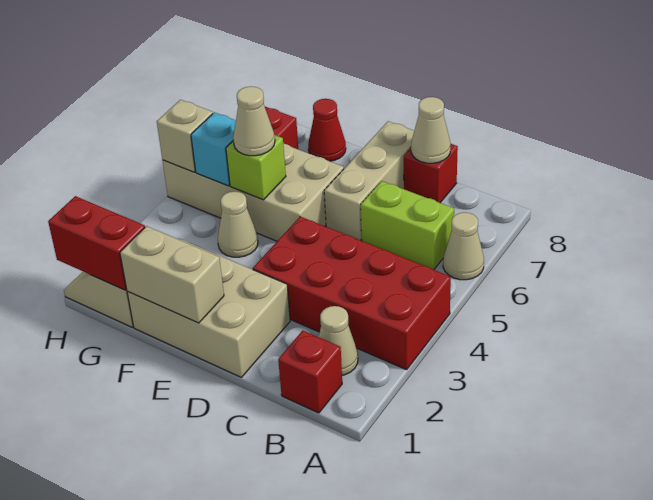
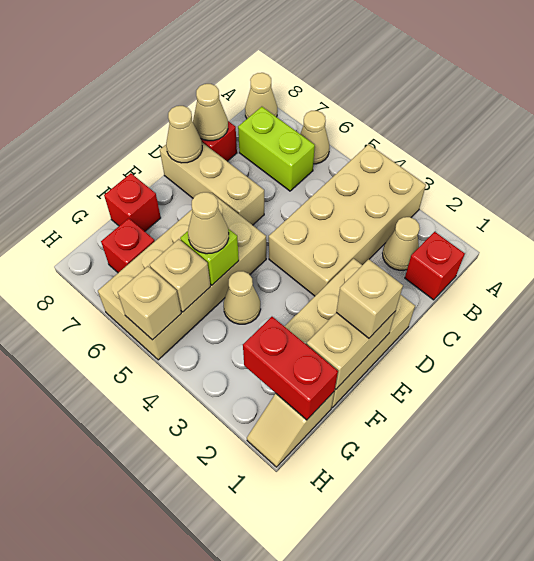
red brick A3:D4 level 1 -> tan brick A3:D4 level 1
none -> tan cone A8 level 1
lime brick B6:C6 level 1 -> lime brick B6:B7 level 1
none -> tan cone D8 level 2
none -> tan brick E1 level 3
red cone F8 level 1 -> red brick F8 level 1
red brick G1:H1 level 2 -> red brick G1:G2 level 2
cyan brick G5 level 2 -> tan brick G5 level 2

